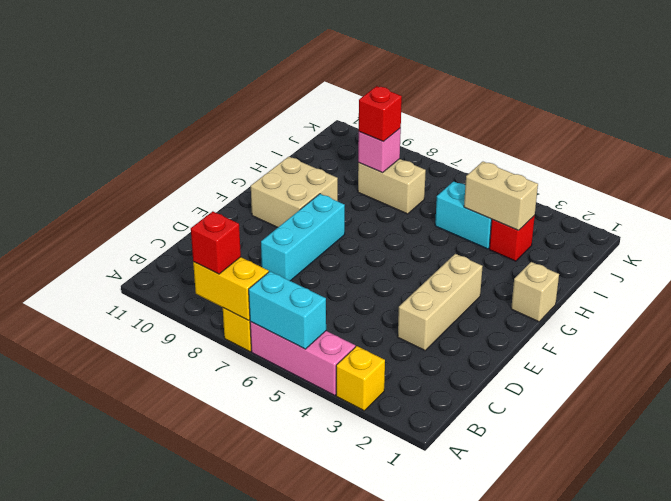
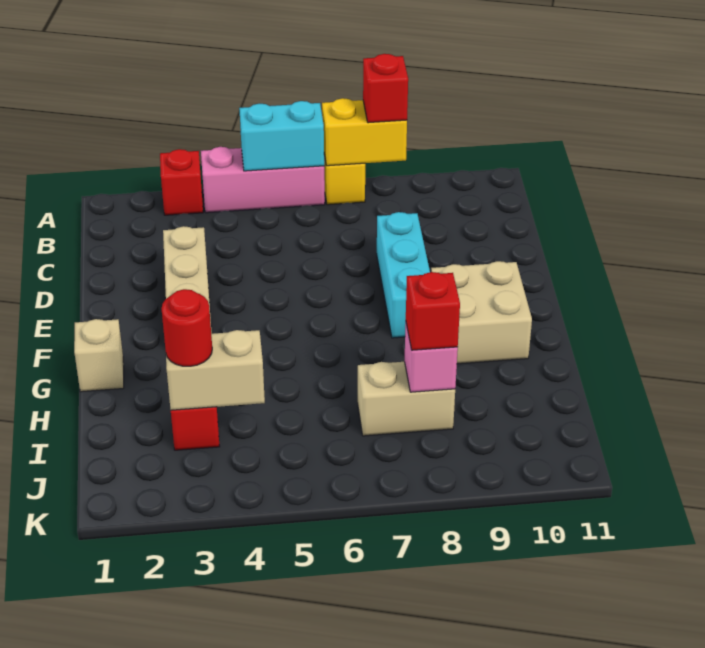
yellow brick A3 level 1 -> red brick A3 level 1
none -> red round brick I3 level 3
cyan brick I4:I5 level 1 -> none

